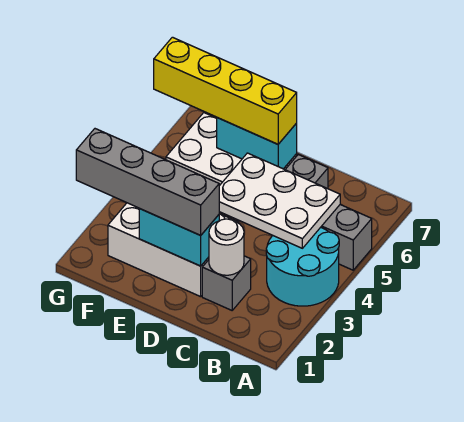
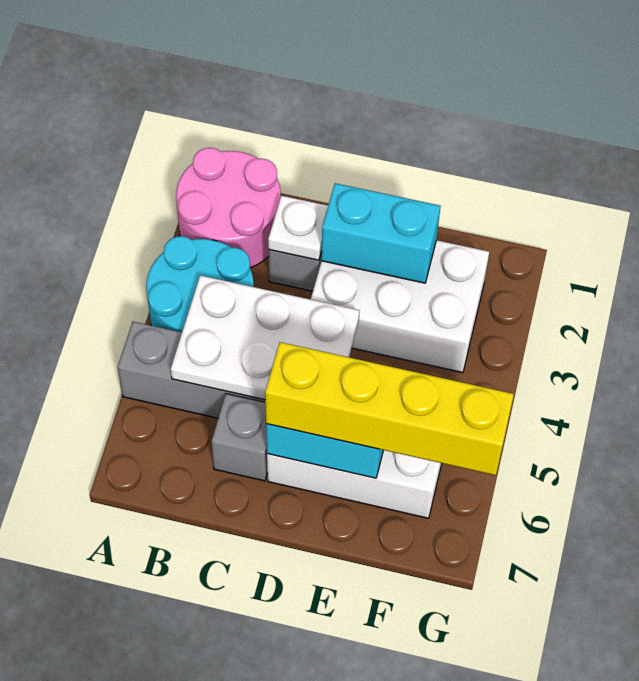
none -> pink round brick A1:B2 level 1
white round brick C2 level 2 -> white plate C2 level 2
grey brick D2:G2 level 3 -> none

